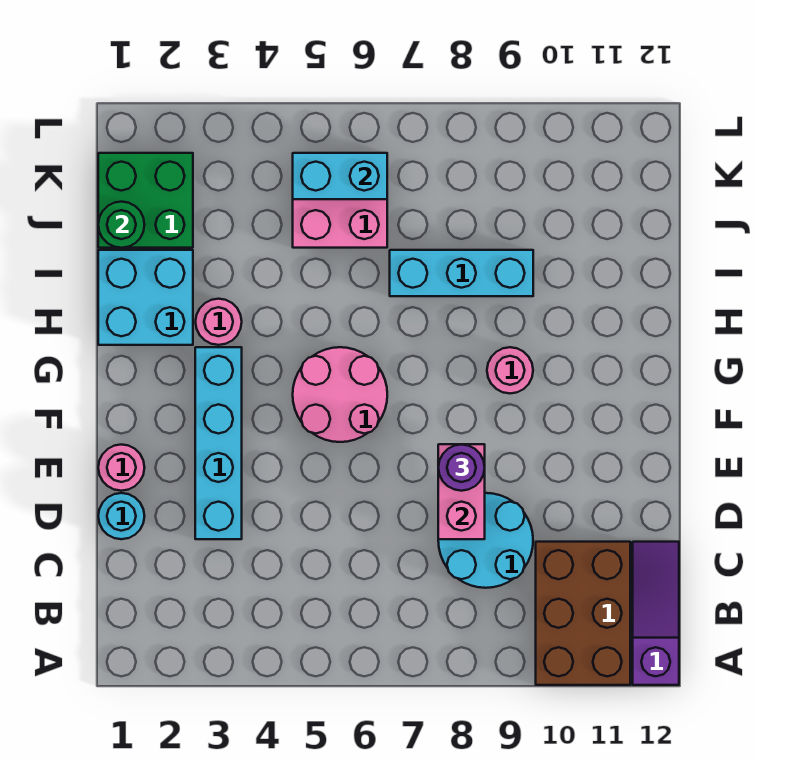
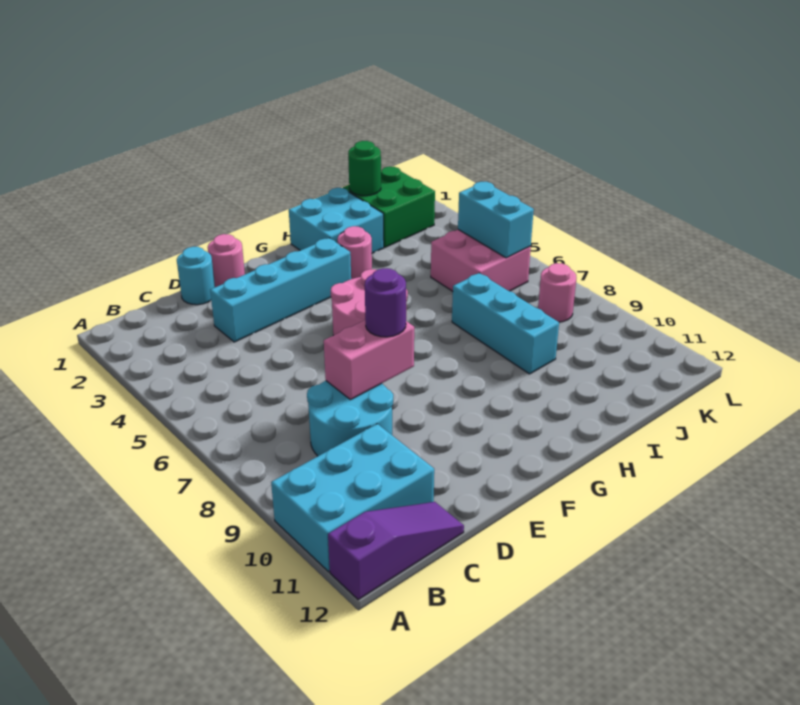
brown brick A10:C11 level 1 -> cyan brick A10:C11 level 1
pink round brick G9 level 1 -> pink round brick K8 level 1

